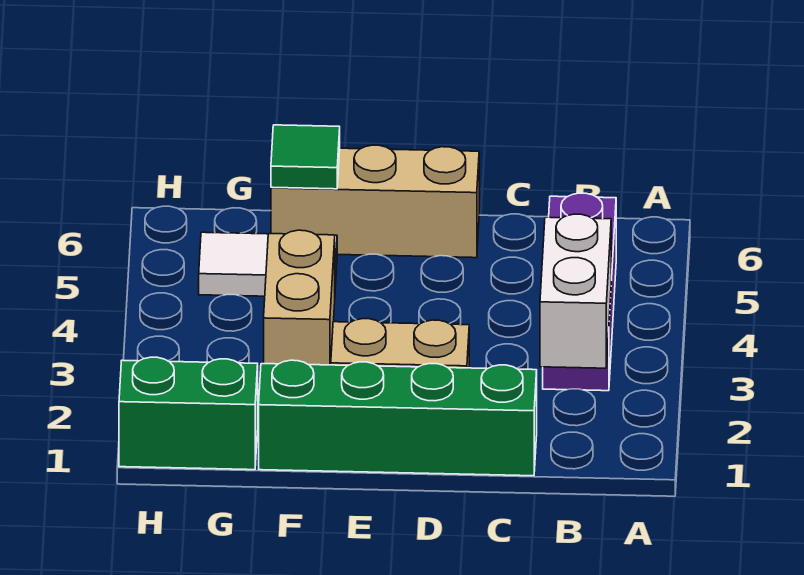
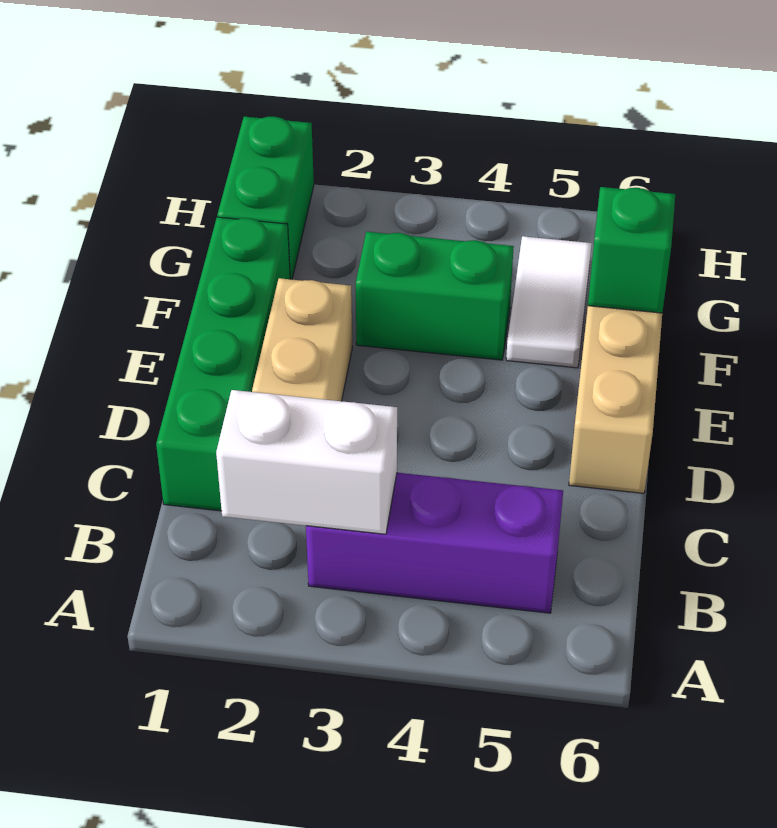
tan brick F3:F4 level 1 -> green brick F3:F4 level 1
green tile F6 level 2 -> green brick F6 level 2

